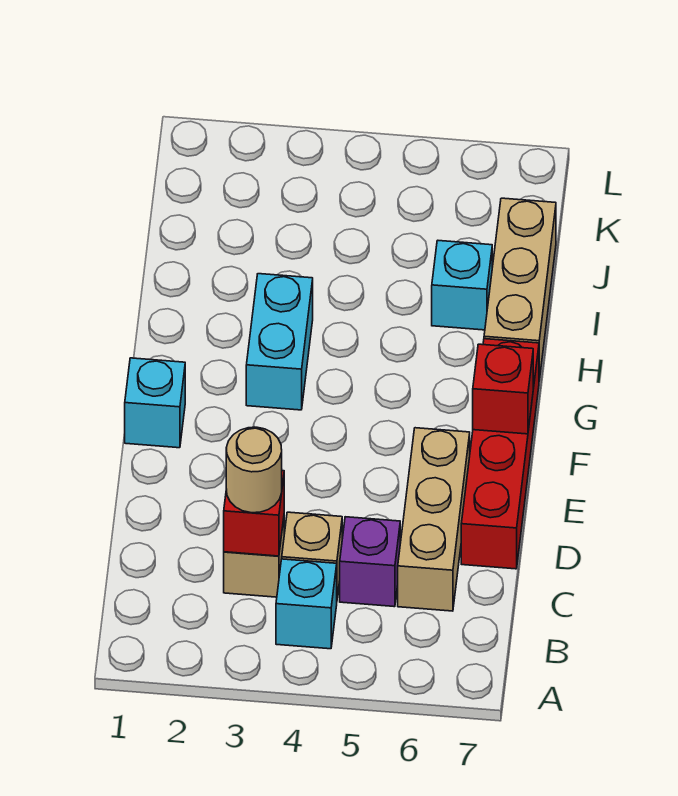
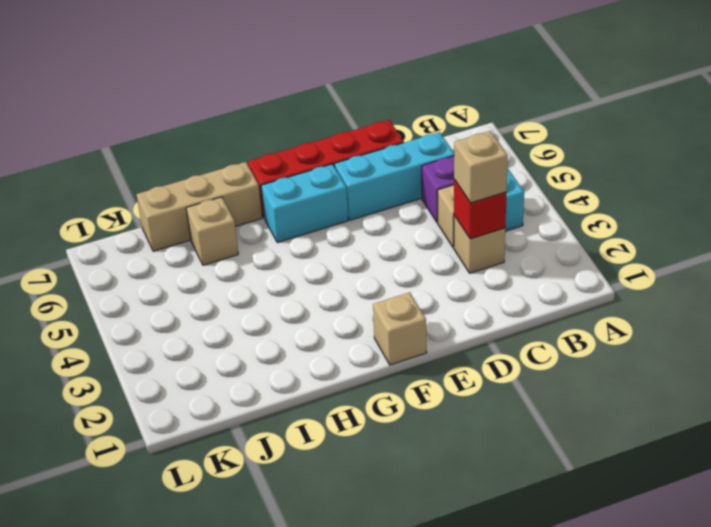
tan round brick C3 level 3 -> tan brick C3 level 3
tan brick C6:E6 level 1 -> cyan brick C6:E6 level 1
cyan brick F1 level 1 -> tan brick F1 level 1
red brick F7 level 2 -> none
cyan brick G3:H3 level 1 -> cyan brick F6:G6 level 1
cyan brick I6 level 1 -> tan brick I6 level 1

